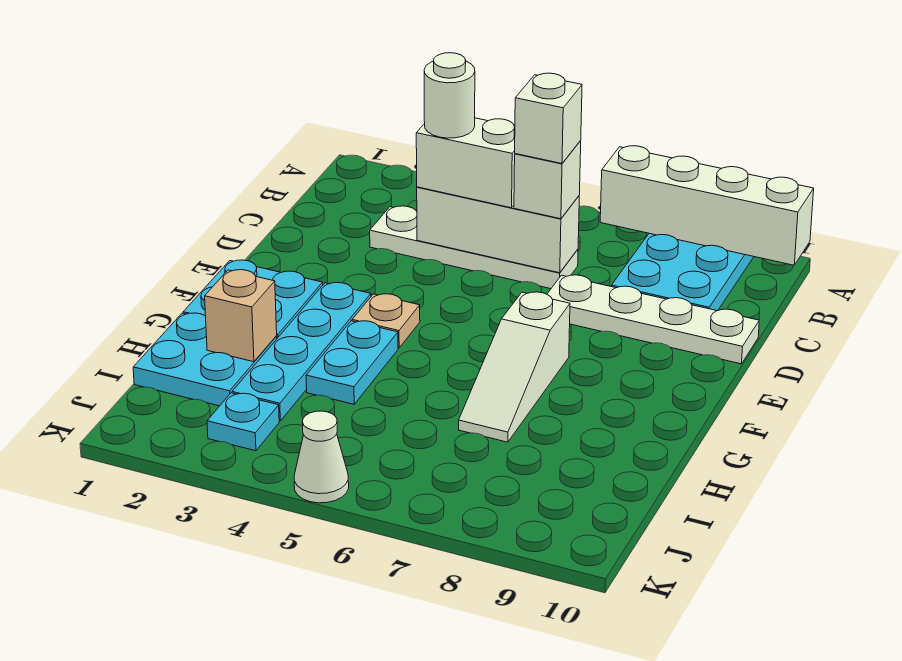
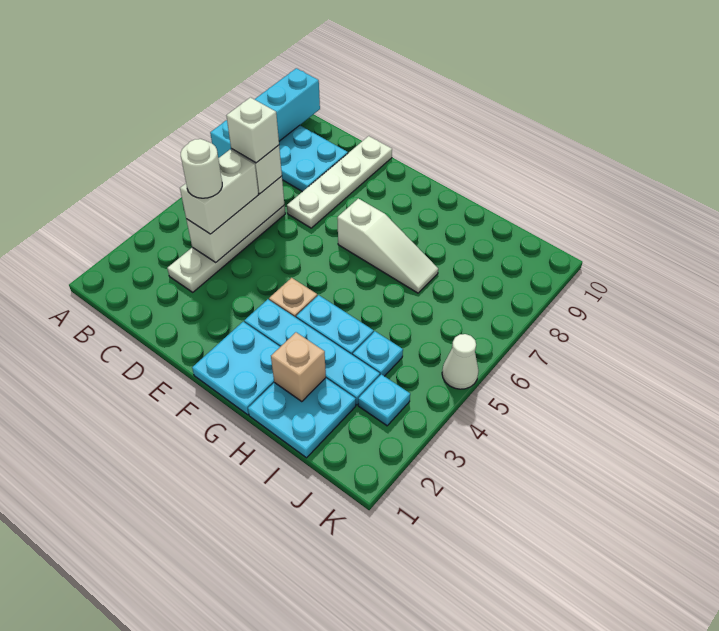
white brick A7:A10 level 2 -> cyan brick A7:A10 level 2
none -> cyan plate I4 level 1

